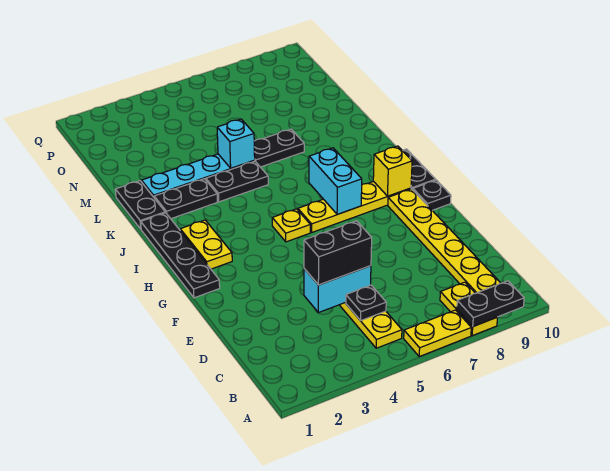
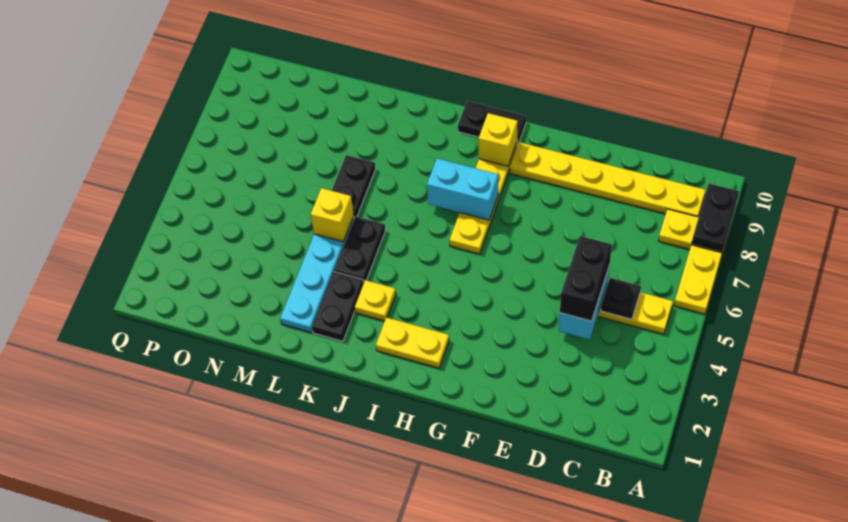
black plate G1:J1 level 1 -> none
black plate G10 level 1 -> none
yellow plate H5 level 1 -> yellow plate J3 level 1
black plate K1:L1 level 1 -> none
cyan brick L5 level 2 -> yellow brick L5 level 2

